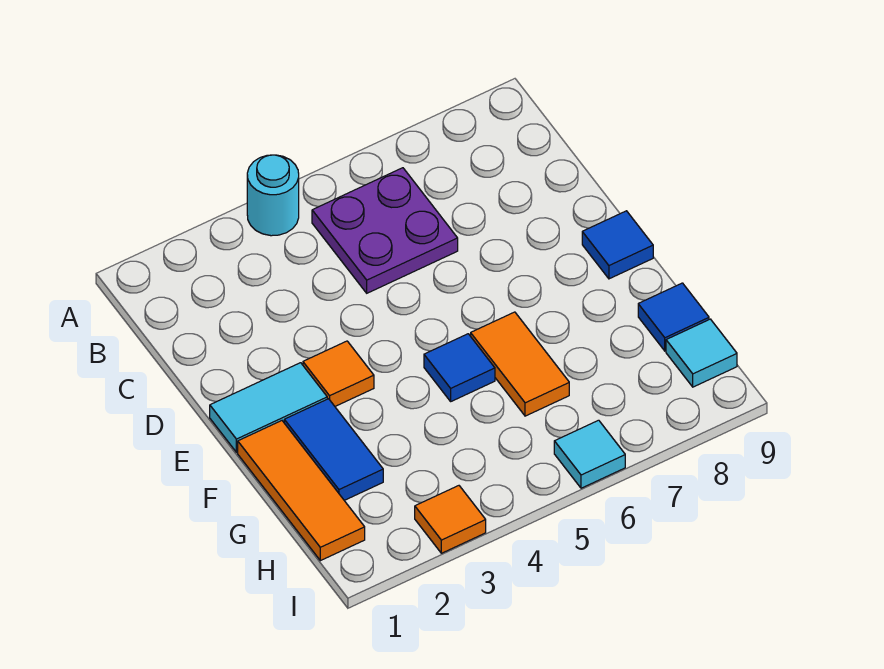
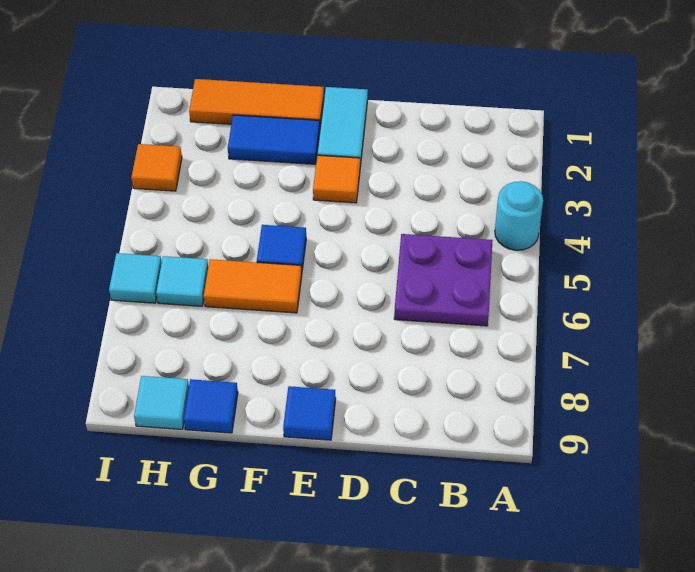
none -> cyan tile H6 level 1

